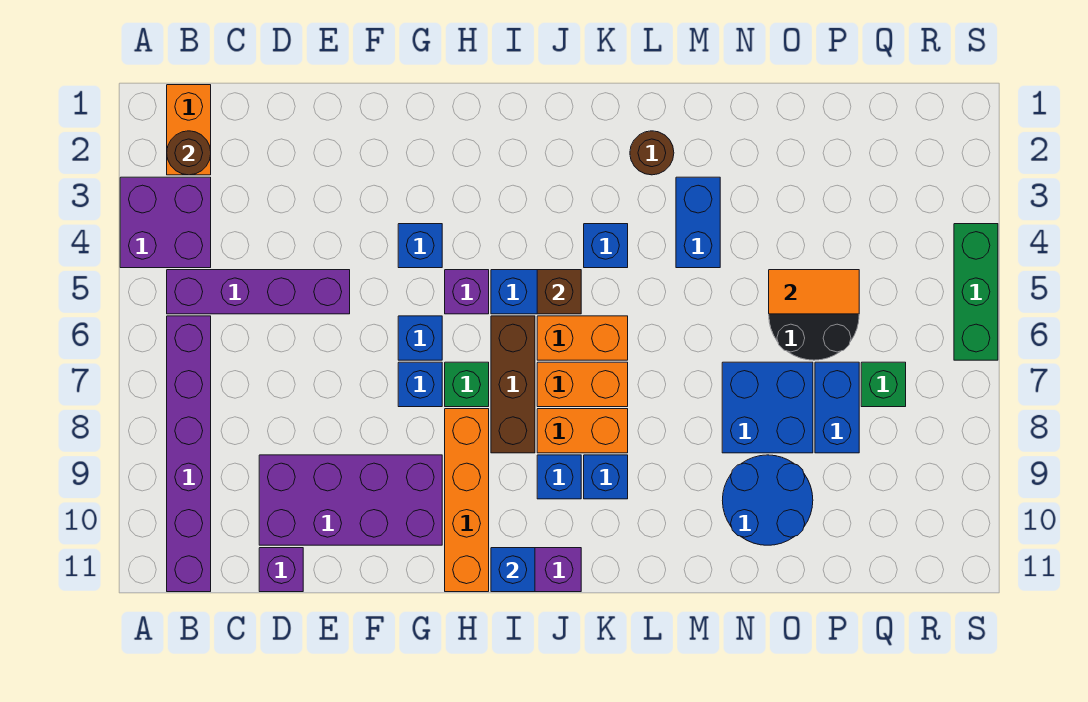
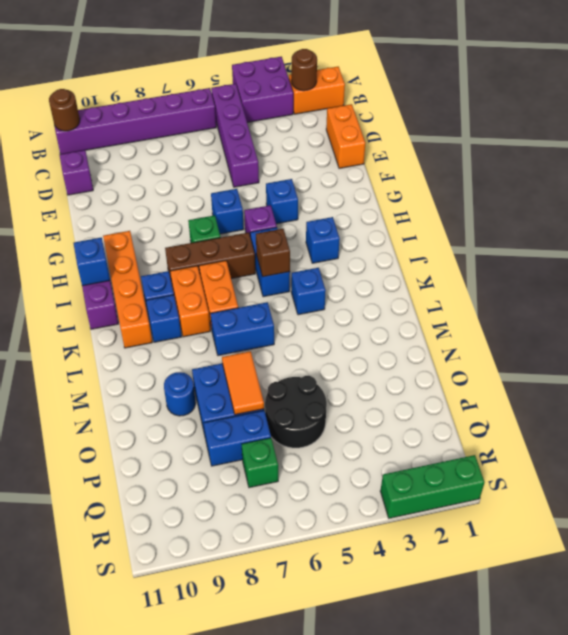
purple brick D9:G10 level 1 -> none
blue brick G7 level 1 -> blue brick I3 level 1
orange brick H8:H11 level 1 -> orange brick H10:K10 level 1
orange brick J6:K6 level 1 -> orange brick D1:E1 level 1
brown round brick L2 level 1 -> brown round brick B11 level 2
blue brick M3:M4 level 1 -> blue brick L6:L7 level 1
blue round brick N9:O10 level 1 -> blue round brick N9 level 1
orange tile O5:P5 level 2 -> orange tile N7:O7 level 2
green brick S4:S6 level 1 -> green brick S1:S3 level 1

